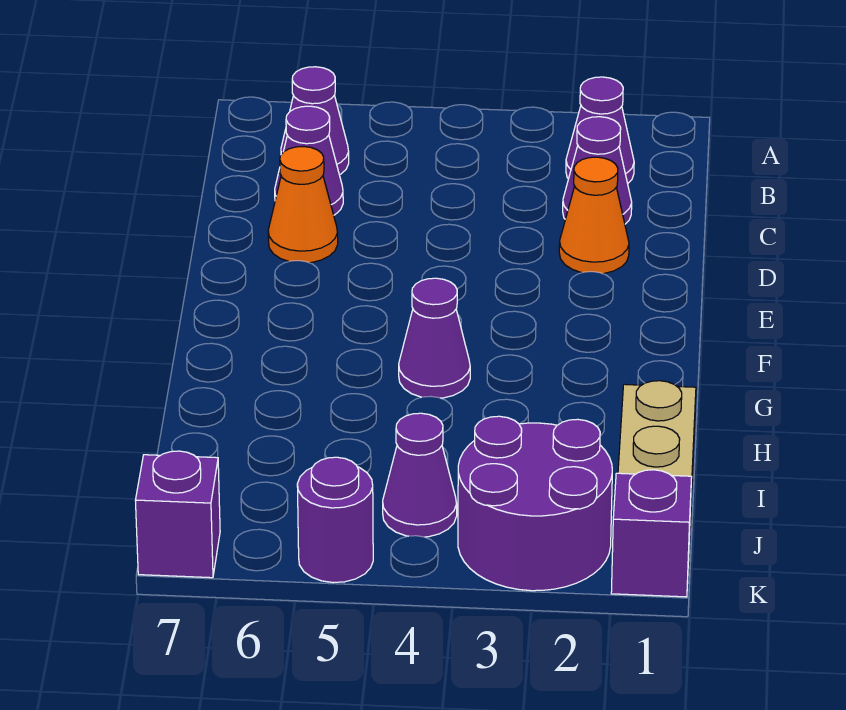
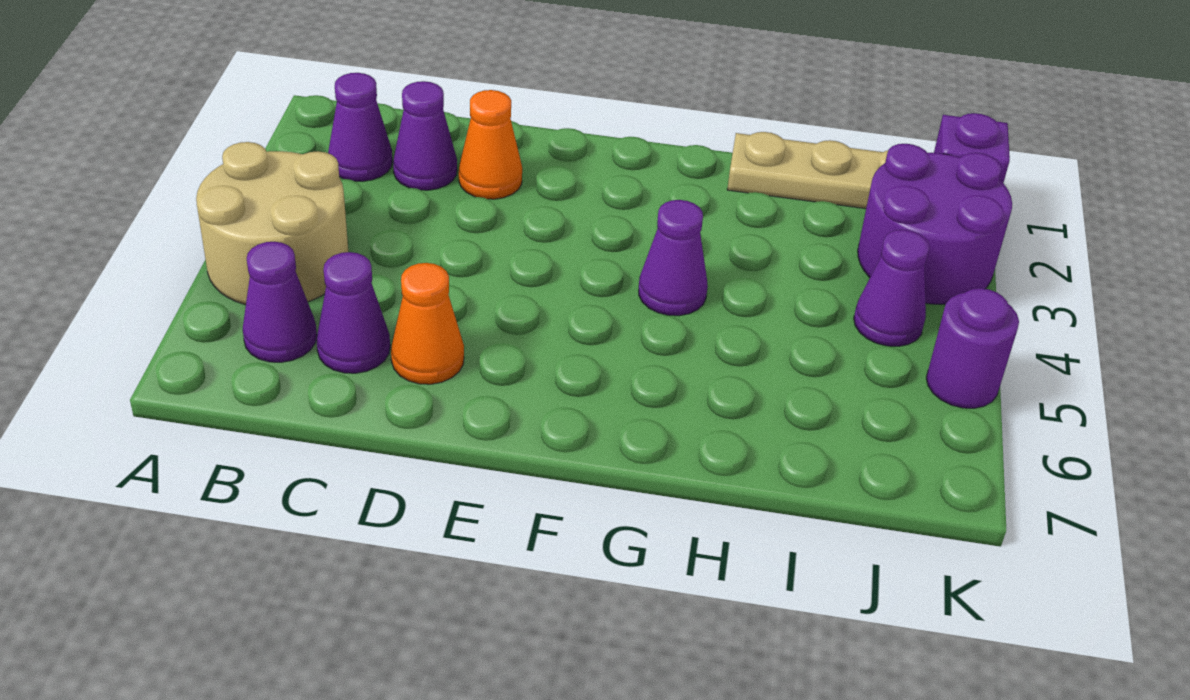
none -> tan round brick A4:B5 level 1
purple brick K7 level 1 -> none

